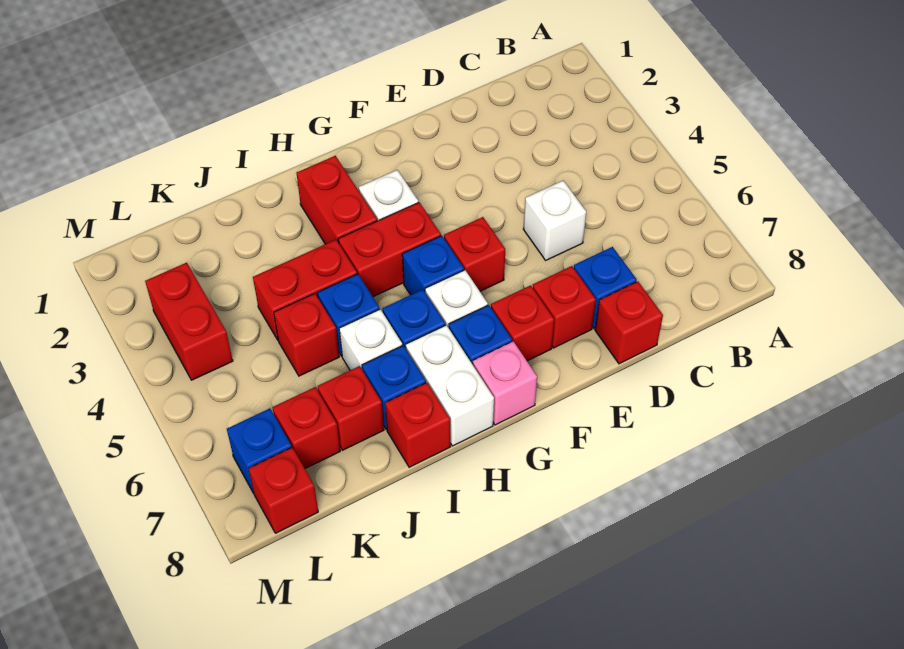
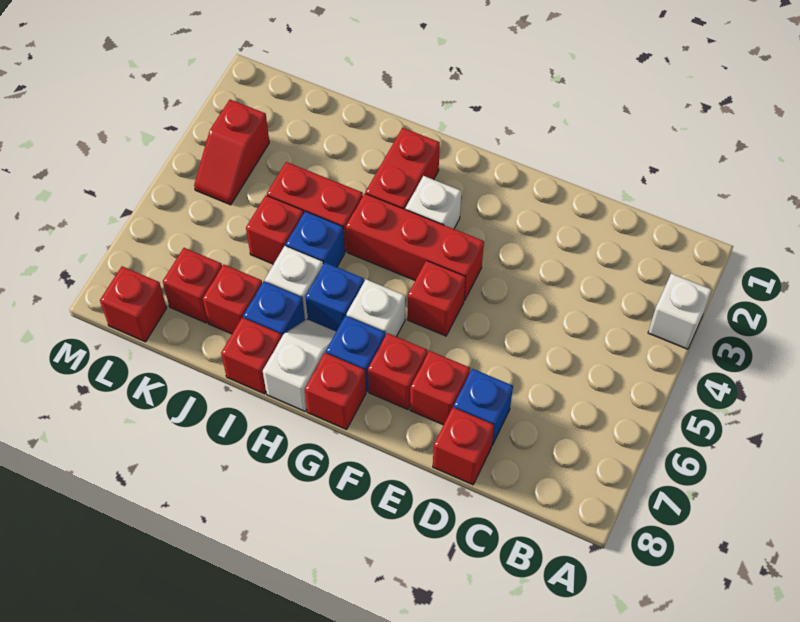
white brick D5 level 1 -> white brick A3 level 1
red brick G4:H4 level 1 -> red brick F4:H4 level 1
blue brick G5 level 1 -> none
pink brick G8 level 1 -> red brick G8 level 1
white brick H7:H8 level 1 -> white slope H7:H8 level 1 top 8
red brick L3:L4 level 1 -> red slope L3:L4 level 1 top 3
blue brick L7 level 1 -> none

